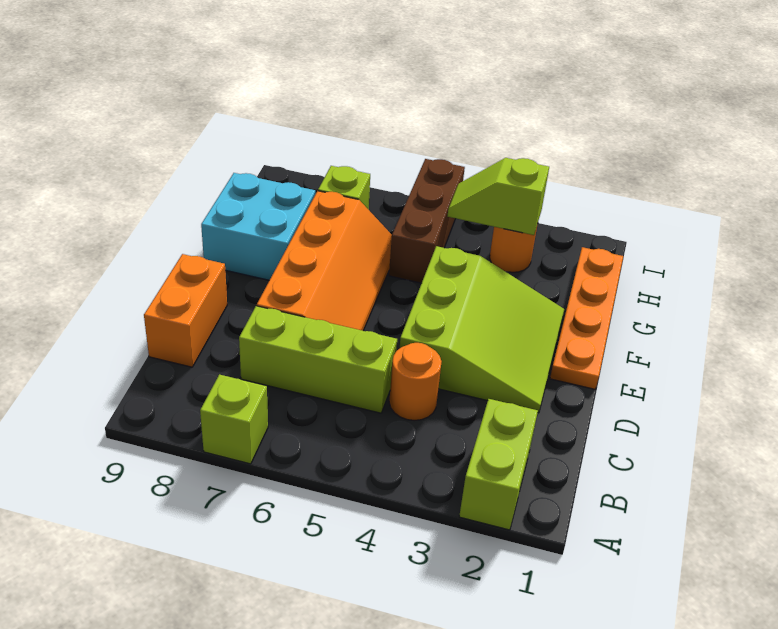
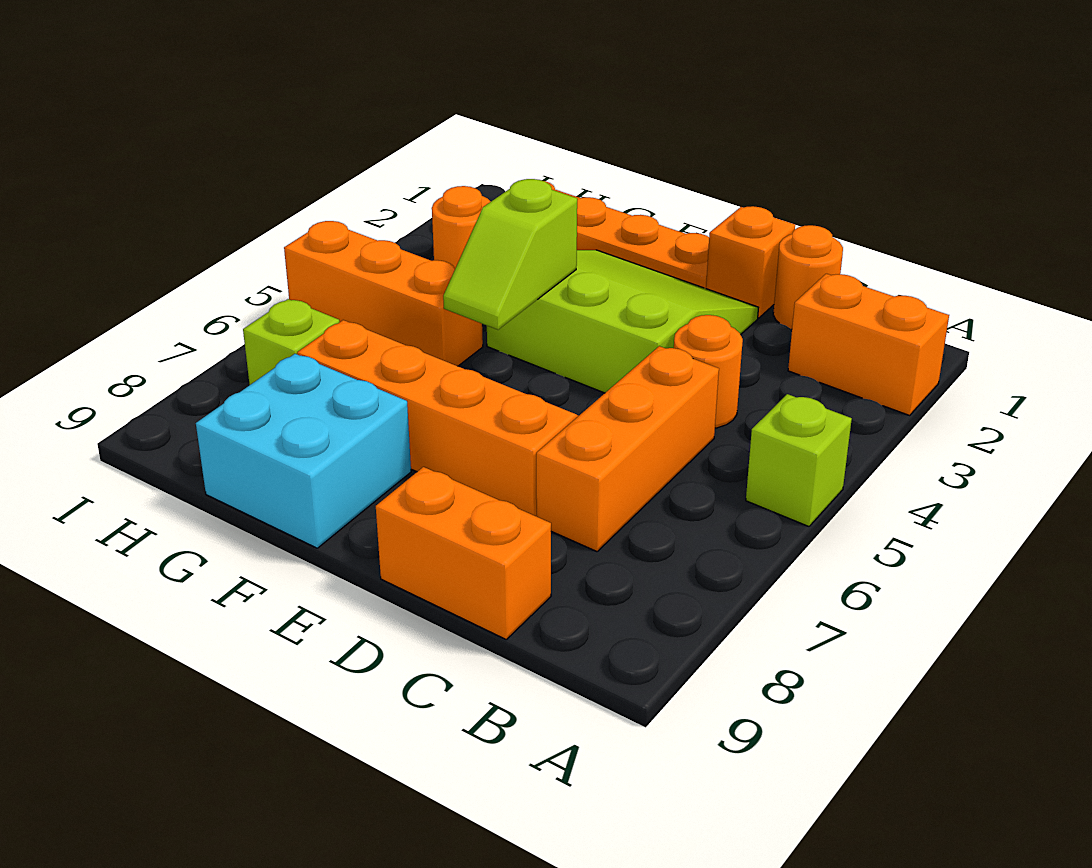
lime brick A2:B2 level 1 -> orange brick A2:B2 level 1
lime brick A7 level 1 -> lime brick A5 level 1
none -> orange round brick C1 level 1
lime brick C5:C7 level 1 -> orange brick C5:C7 level 1
none -> orange brick D1 level 1
brown brick G5:I5 level 1 -> orange brick G5:I5 level 1
lime slope H3:H4 level 2 top 3 -> lime slope F4:F5 level 2 top 4

